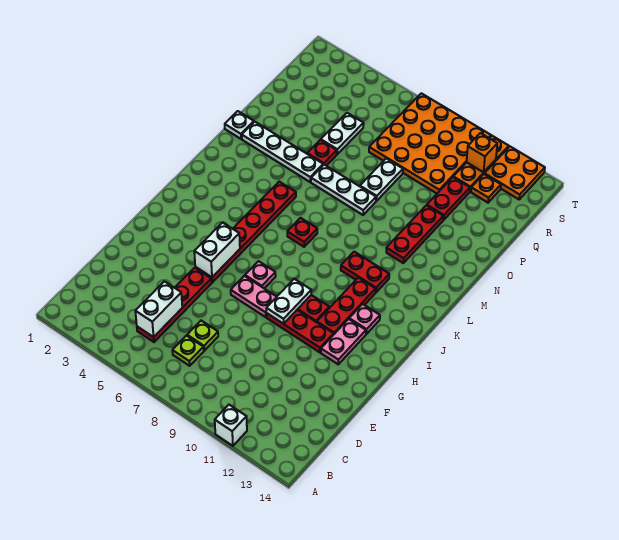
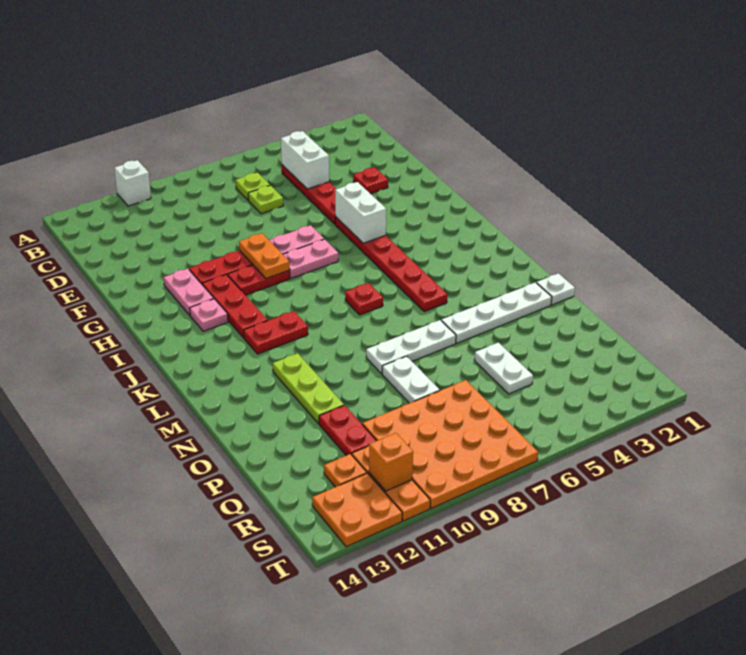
white plate G9:H9 level 2 -> orange plate G9:H9 level 2
pink plate H7 level 1 -> pink plate H7:H8 level 1
red plate M11:O11 level 1 -> lime plate M11:O11 level 1
red plate O5 level 1 -> red plate E3 level 1

